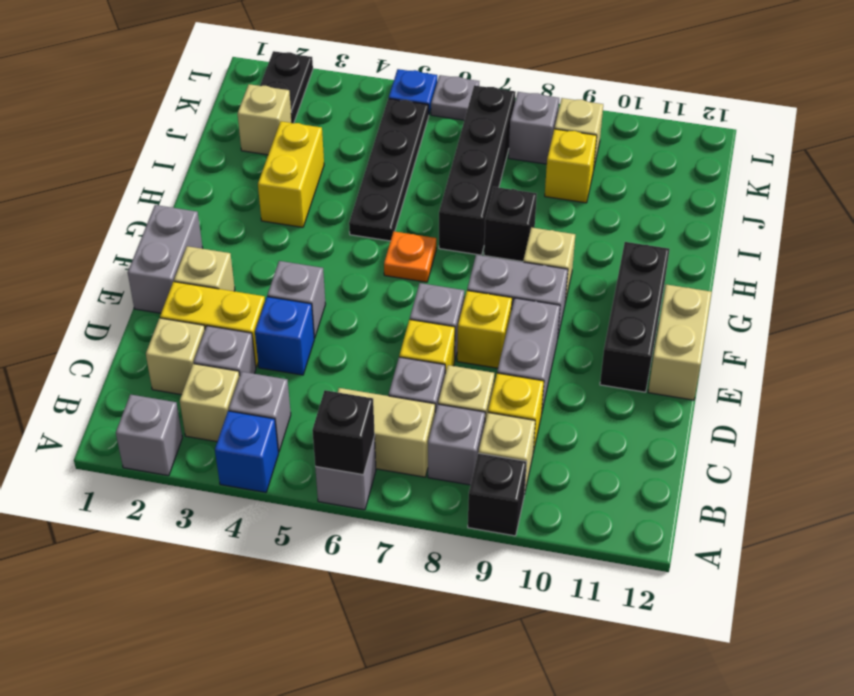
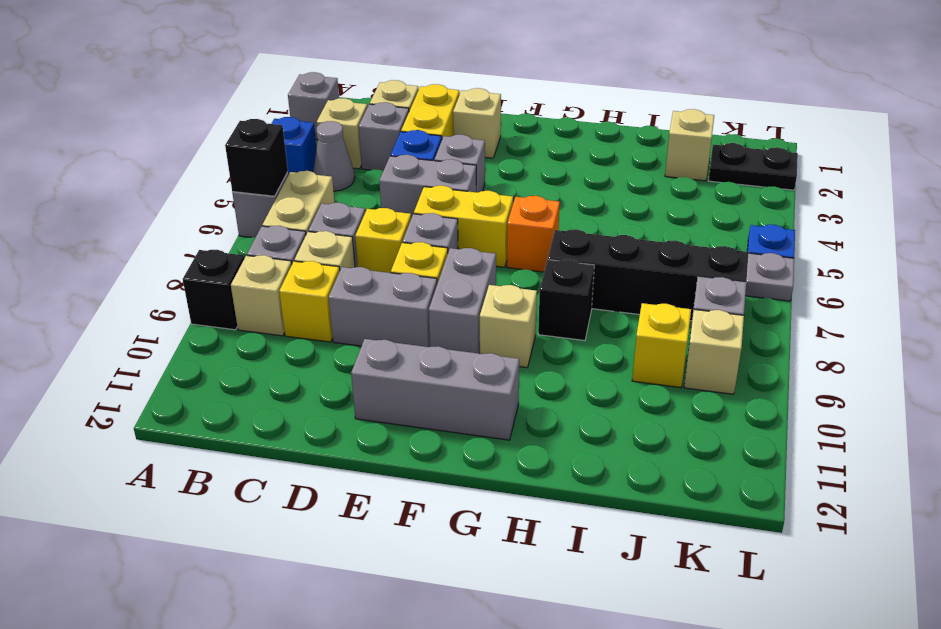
grey brick B4 level 1 -> grey cone B4 level 1
grey brick E1:F1 level 1 -> grey brick D5:E5 level 1
black brick E11:G11 level 1 -> grey brick E11:G11 level 1
tan brick E12:F12 level 1 -> none
orange plate G6 level 1 -> orange brick G6 level 1
yellow brick H3:I3 level 1 -> yellow brick E6:F6 level 1
black plate H5:K5 level 1 -> none

